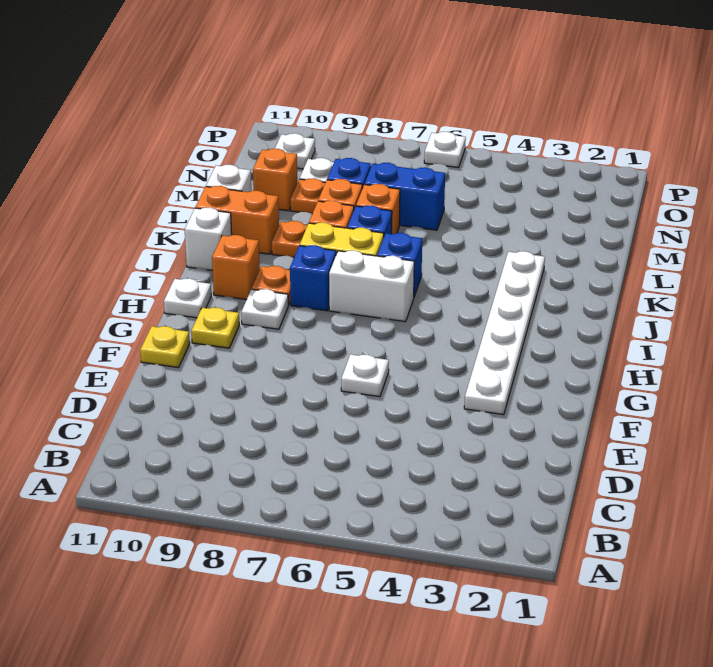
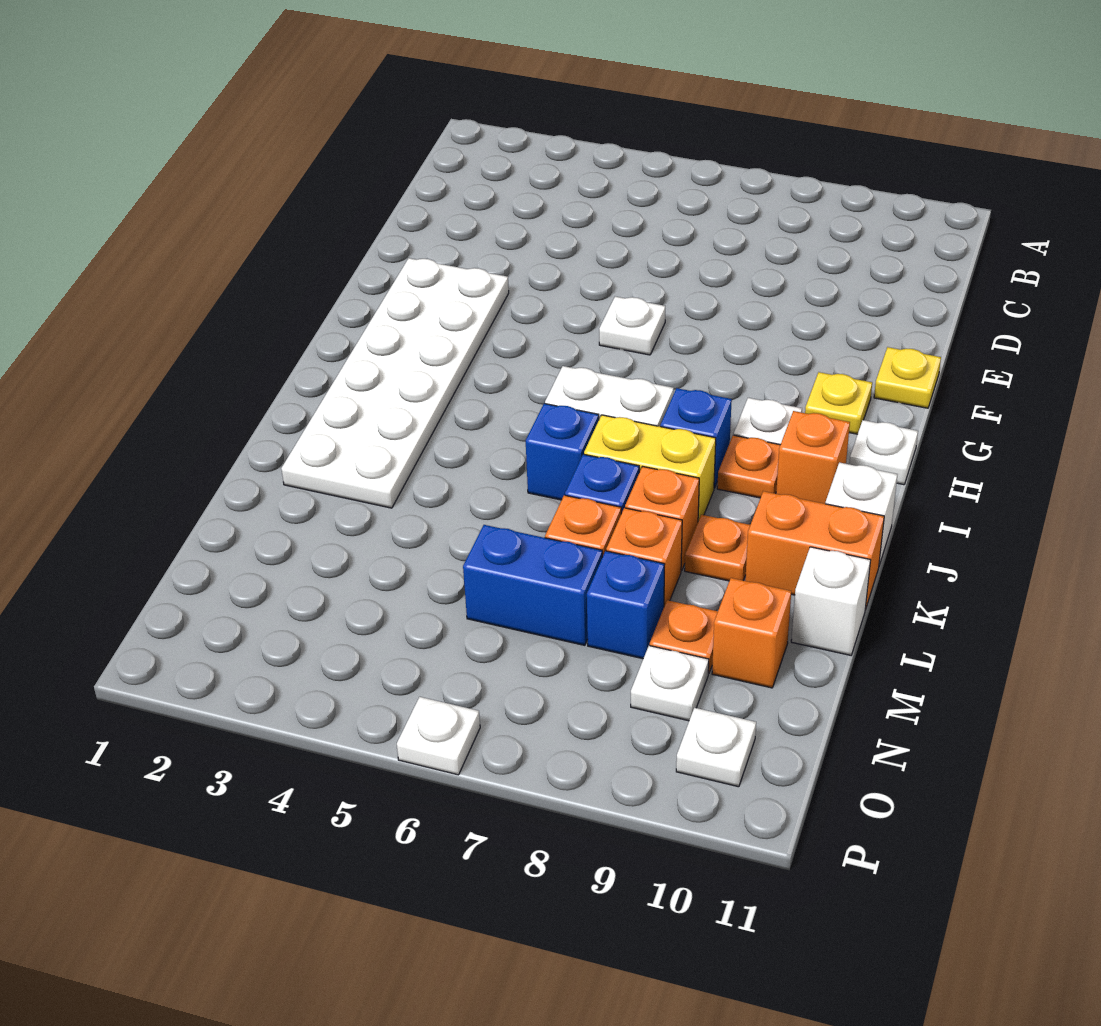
white plate F3:K3 level 1 -> white plate F2:K3 level 1

